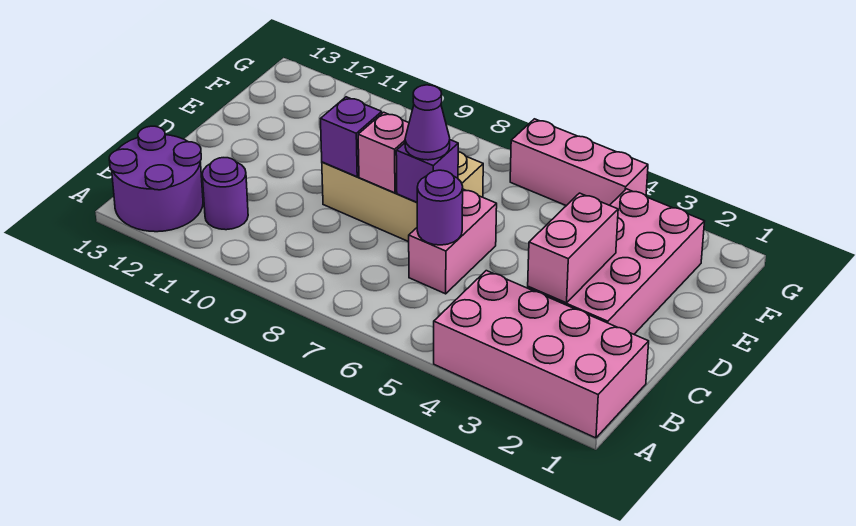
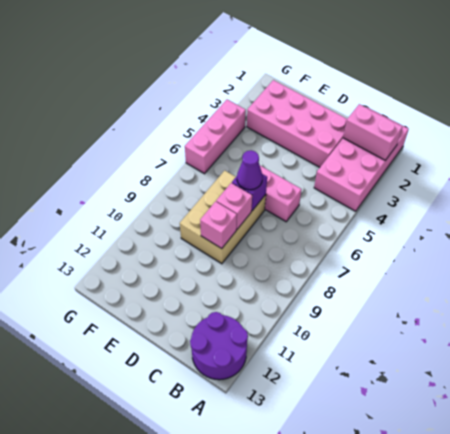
purple round brick B11 level 1 -> none
pink brick C3:D3 level 2 -> pink brick A2:B2 level 2
purple round brick C6 level 2 -> none
purple brick D9 level 2 -> pink brick D9 level 2

